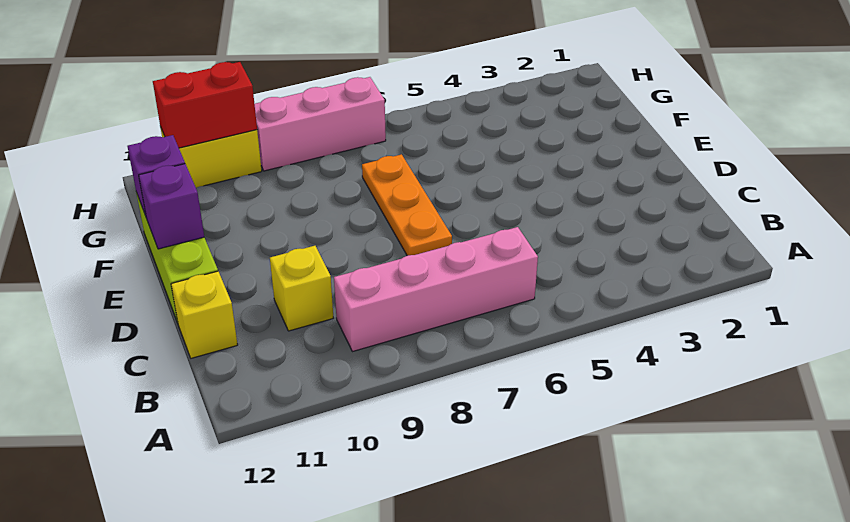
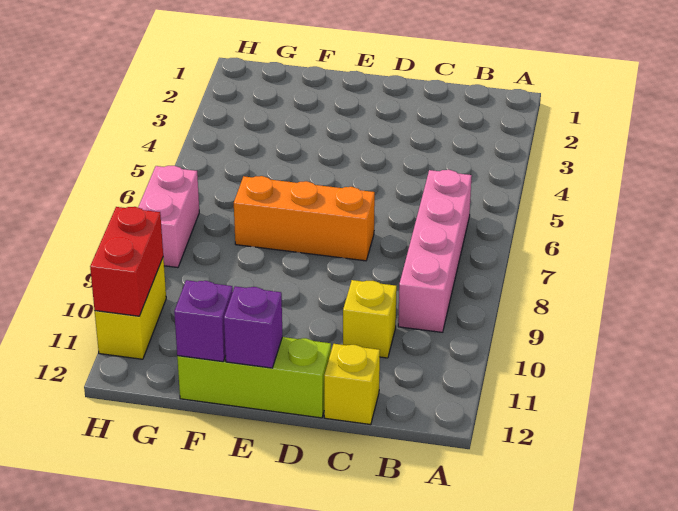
orange plate D7:F7 level 1 -> orange brick D7:F7 level 1
pink brick H7:H9 level 1 -> pink brick H7:H8 level 1

